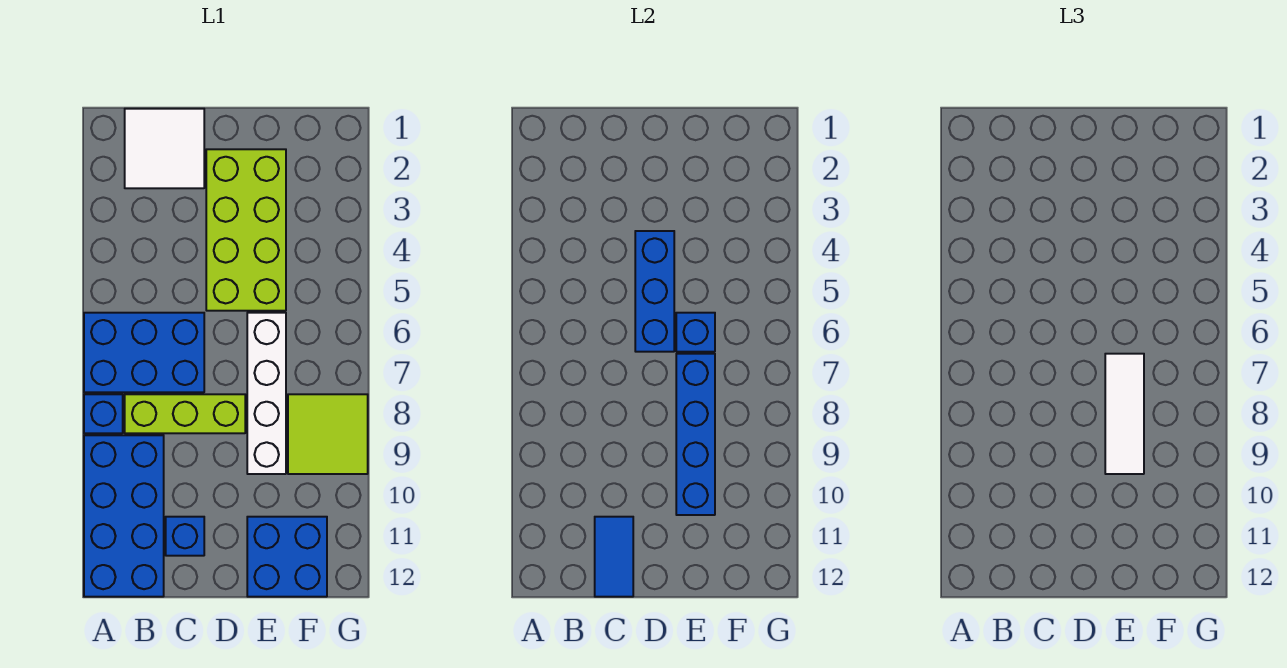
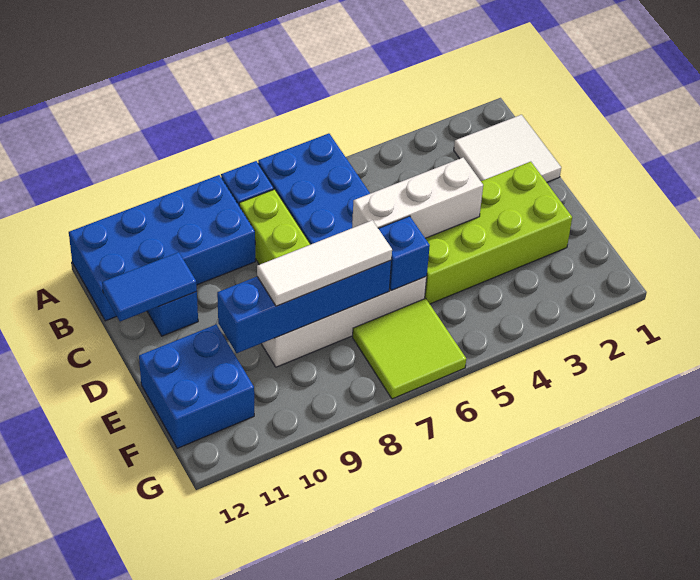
blue brick D4:D6 level 2 -> white brick D4:D6 level 2
lime tile F8:G9 level 1 -> lime tile F6:G7 level 1

